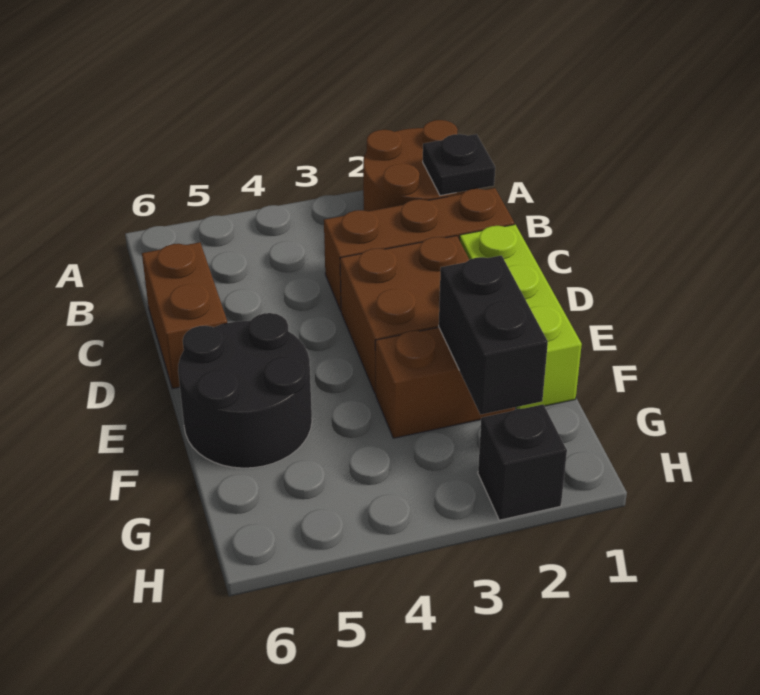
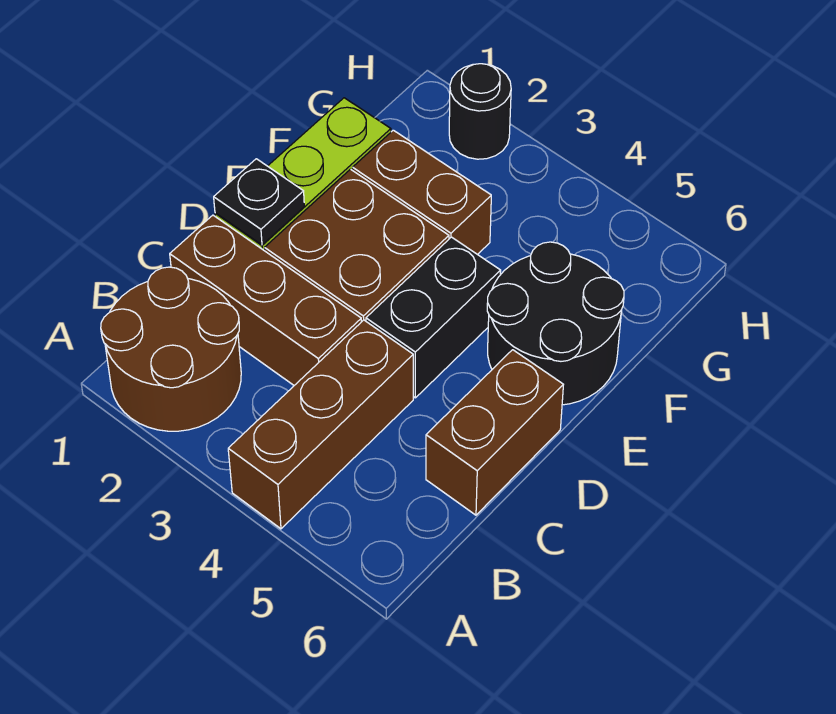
none -> brown brick A4:C4 level 1
black plate B1 level 2 -> black plate D1 level 2
black brick F2:G2 level 2 -> black brick D4:E4 level 1
black brick H2 level 1 -> black round brick H2 level 1

